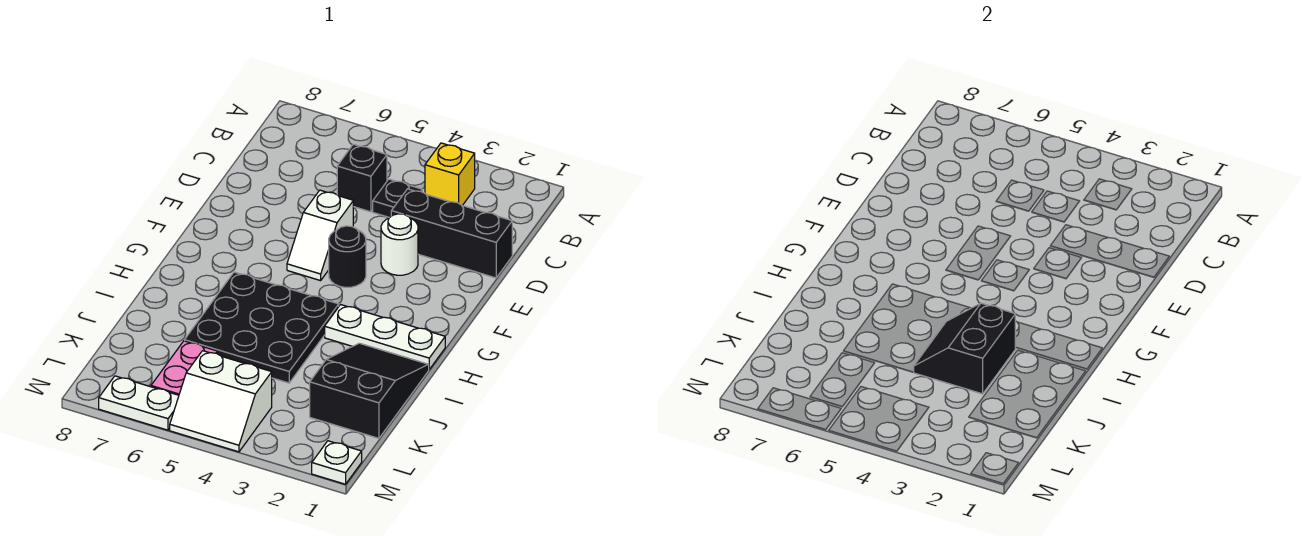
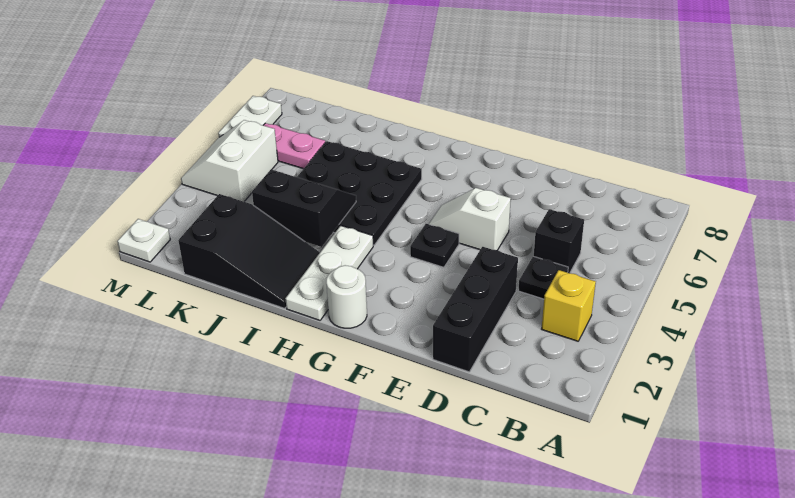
white round brick E3 level 1 -> white round brick G1 level 1
black round brick F4 level 1 -> black plate F4 level 1

